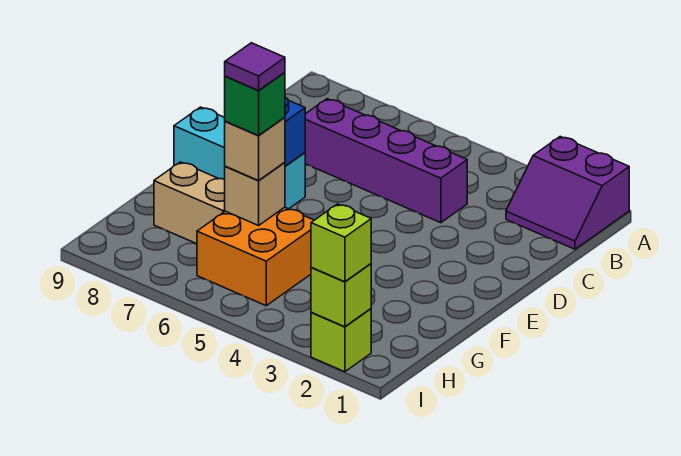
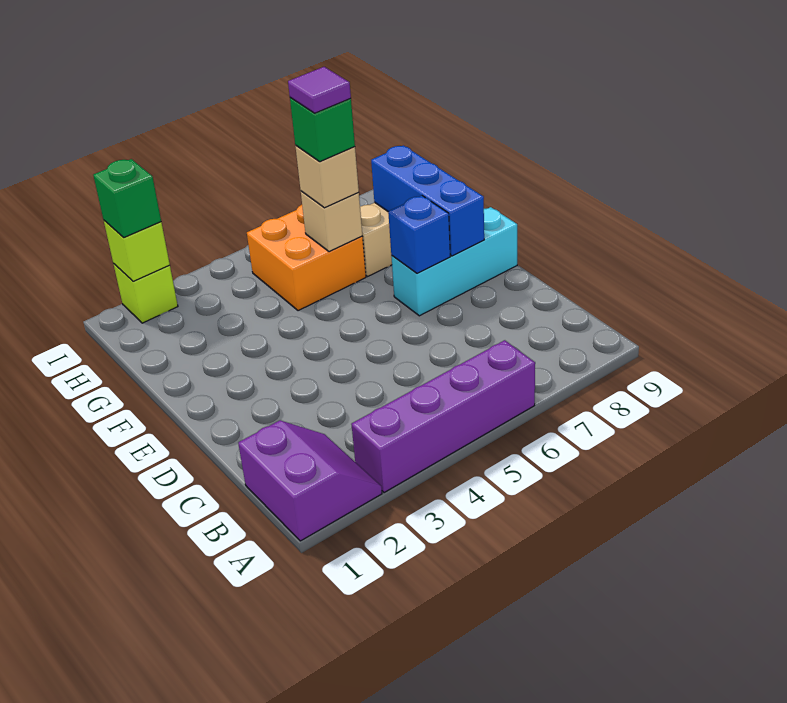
purple slope A1:B2 level 1 top A -> purple slope A1:B2 level 1 top 1
purple brick C4:C7 level 1 -> purple brick A3:A6 level 1
none -> blue brick E8:G8 level 2
lime brick I2 level 3 -> green brick I2 level 3

